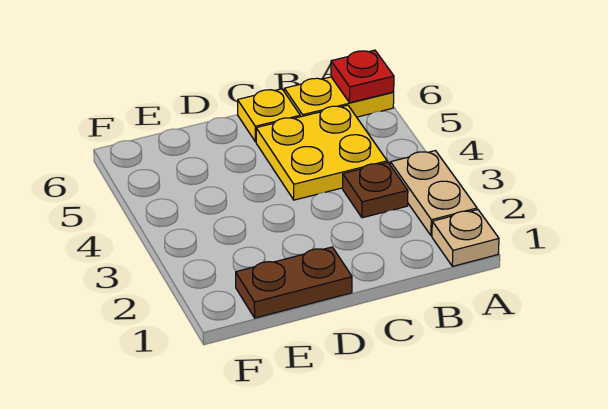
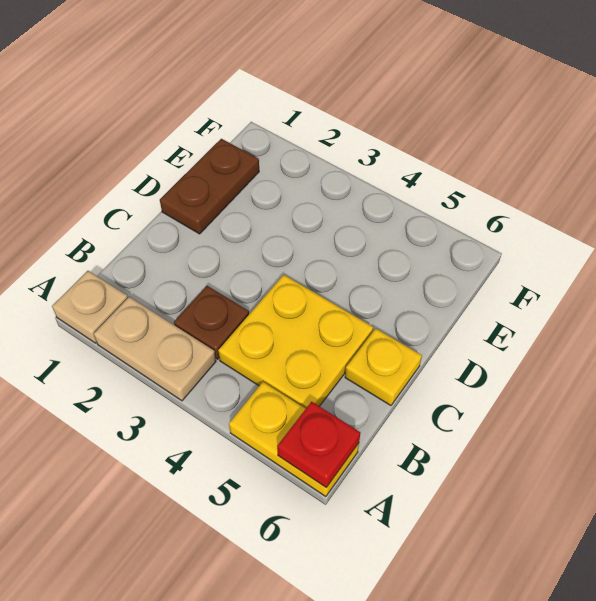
yellow plate A6:B6 level 1 -> yellow plate A5:A6 level 1

